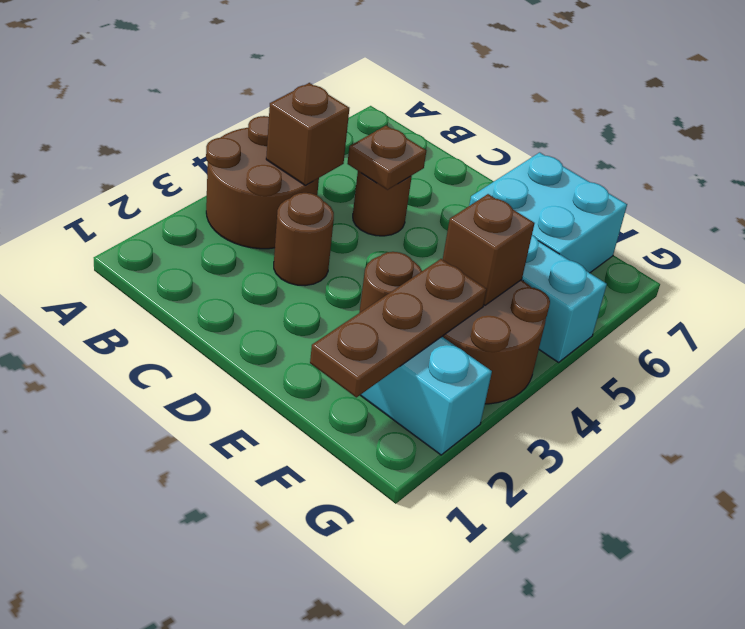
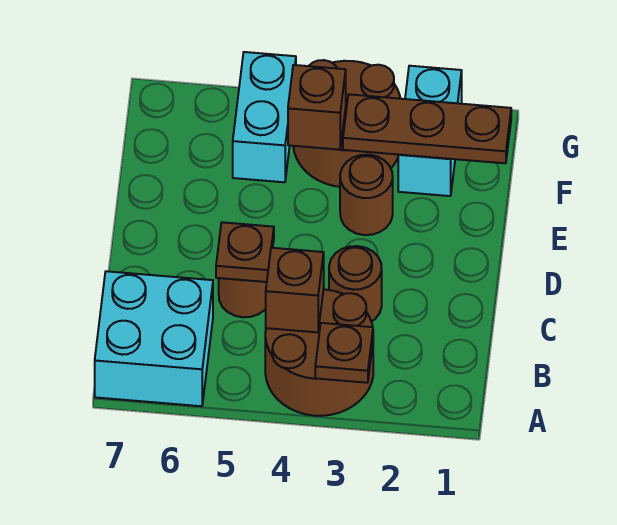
none -> brown plate A3 level 2
cyan brick E6:F7 level 1 -> cyan brick A6:B7 level 1

